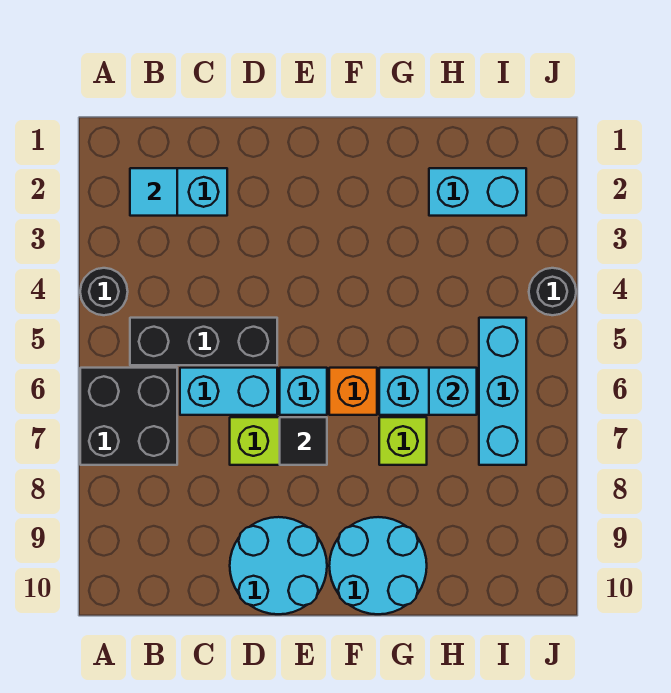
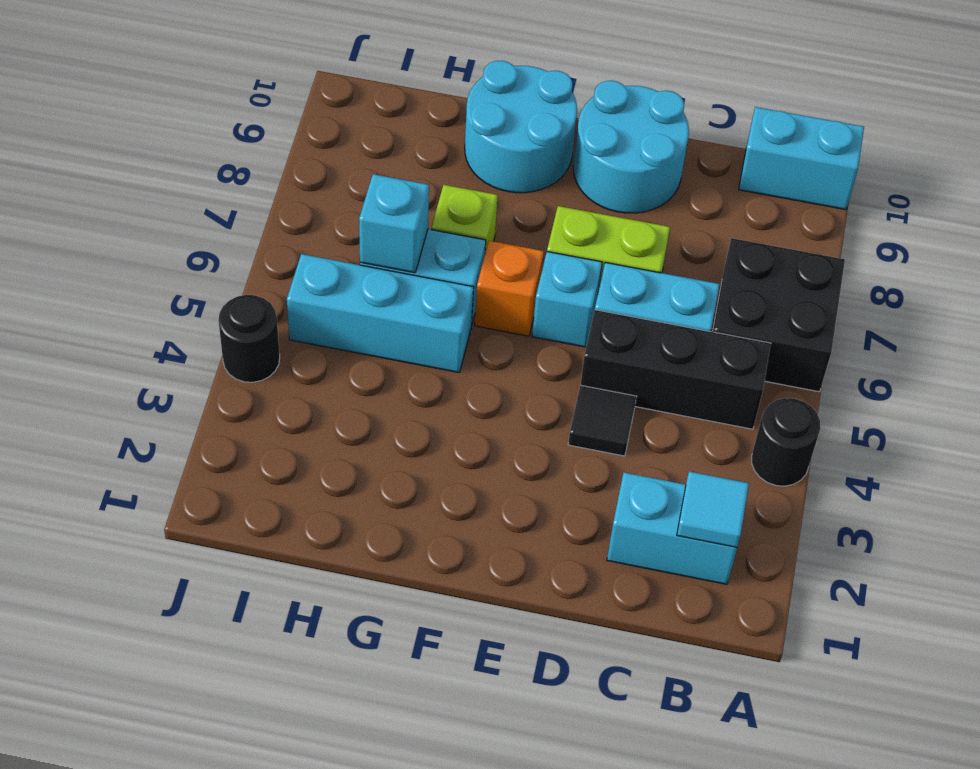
black tile E7 level 2 -> black tile D4 level 1
cyan brick H2:I2 level 1 -> cyan brick A10:B10 level 1
cyan brick I5:I7 level 1 -> cyan brick G5:I5 level 1

